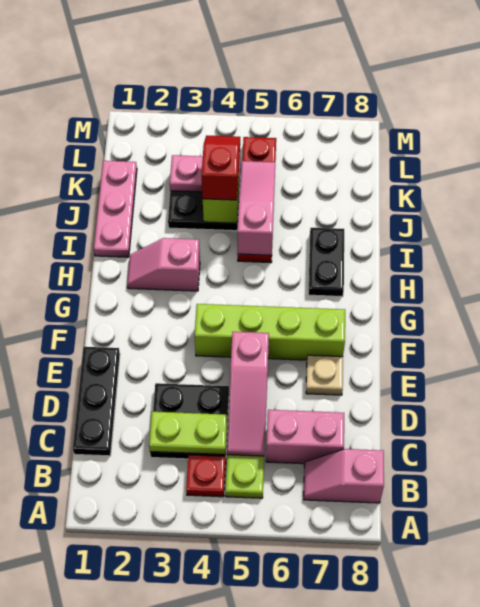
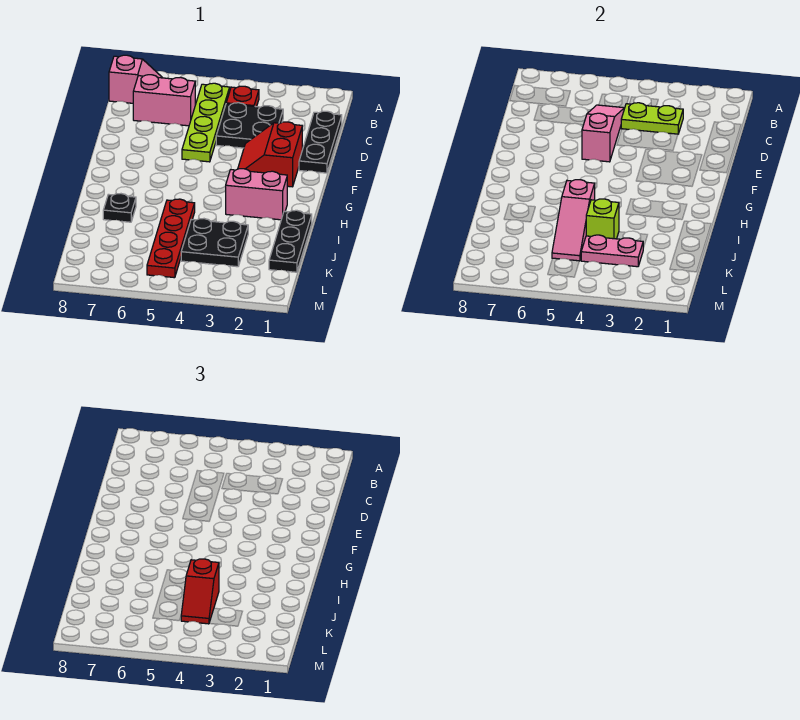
none -> red slope E2:F3 level 1 top 2
tan plate E7 level 1 -> none
lime brick F4:F7 level 1 -> none
pink slope H2:H3 level 1 top 3 -> pink brick H2:H3 level 1
black plate H7:I7 level 1 -> black plate I7 level 1
pink plate I1:K1 level 1 -> black plate I1:K1 level 1

